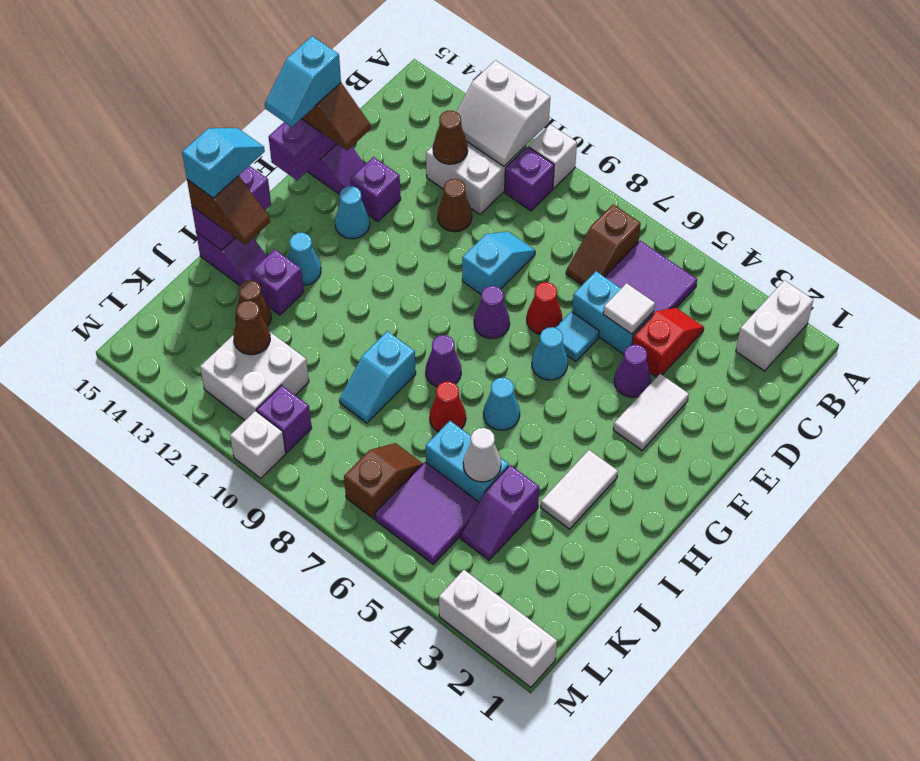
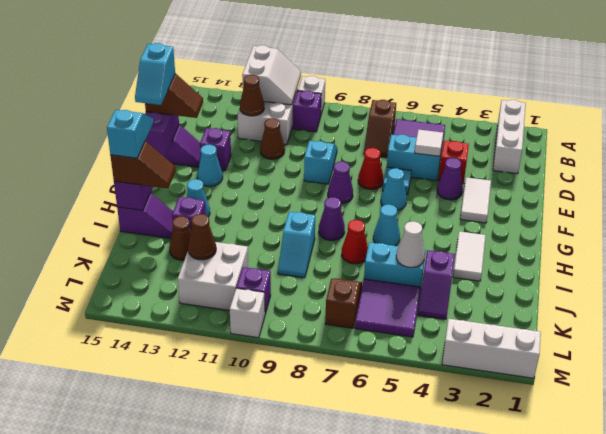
white brick A2:B2 level 1 -> white brick A2:C2 level 1
white slope A11:B12 level 2 top A -> white slope A11:B12 level 2 top 12

